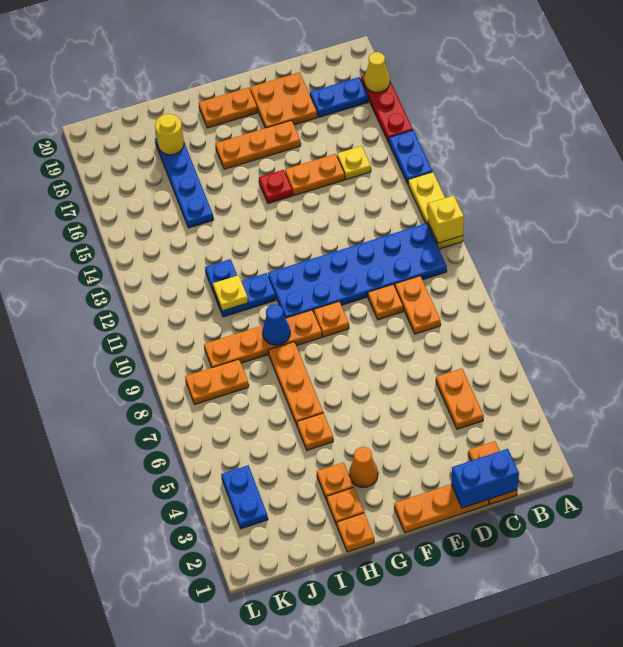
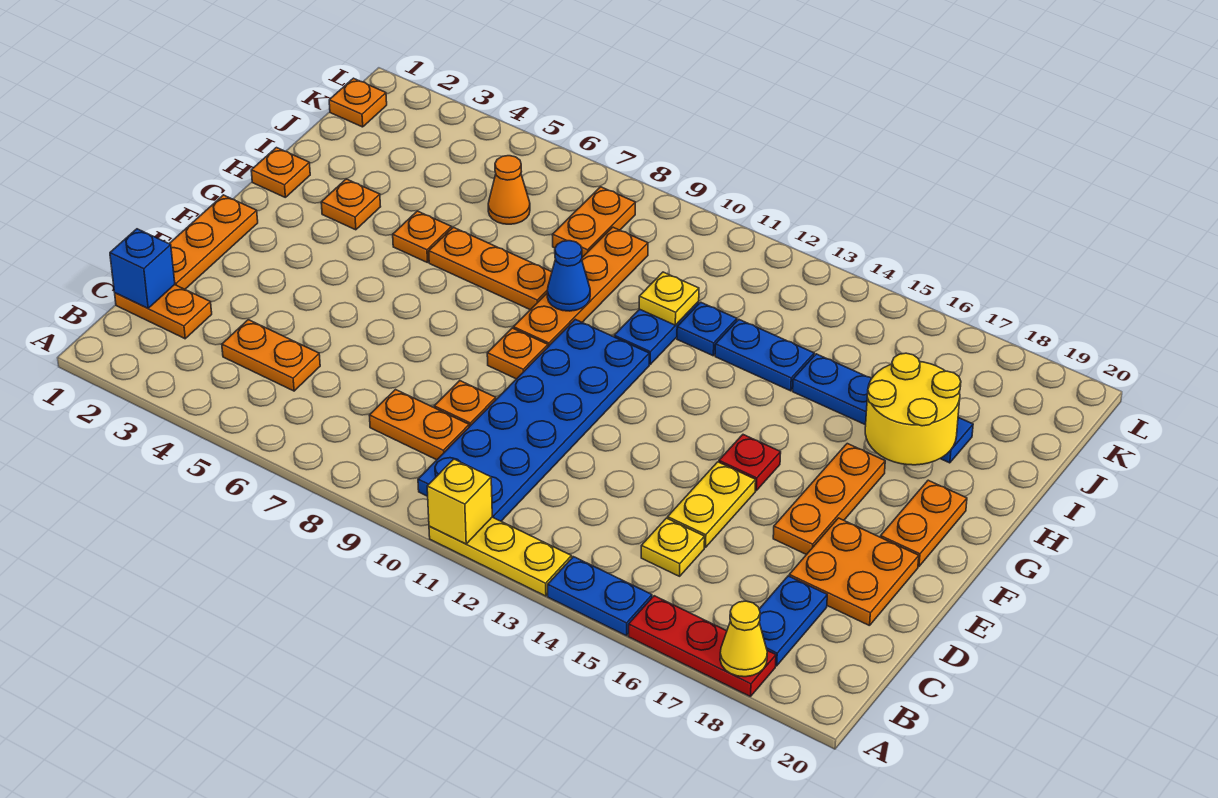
blue brick C1:D1 level 2 -> blue brick C1 level 2
orange plate D15:E15 level 1 -> yellow plate D15:E15 level 1
orange cone G3 level 1 -> orange cone J6 level 1
orange plate H2 level 1 -> orange plate K1 level 1
yellow round brick I18 level 2 -> yellow round brick H17:I18 level 2
blue plate K3:K4 level 1 -> blue plate I13:I14 level 1

